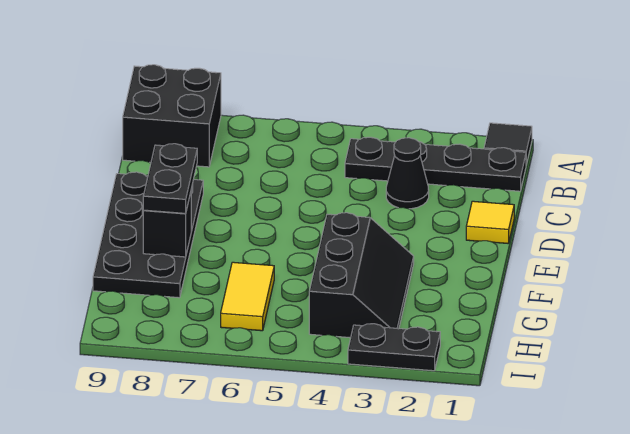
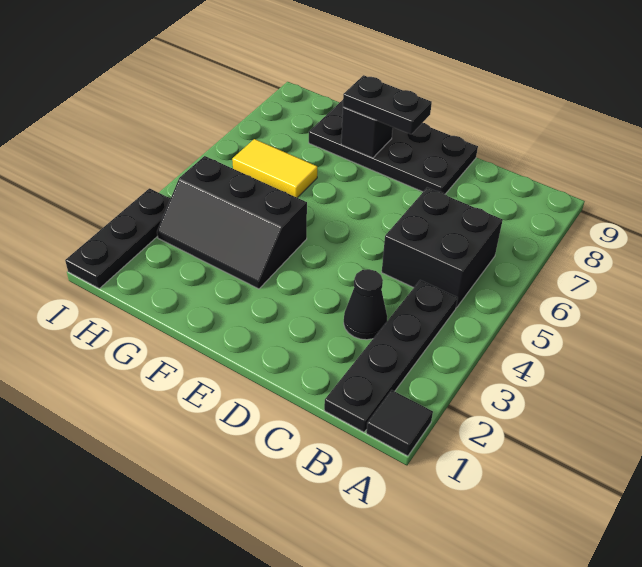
black brick A8:B9 level 1 -> black brick B5:C6 level 1
yellow tile D1 level 1 -> none
black plate I2:I3 level 1 -> black plate I1:I3 level 1

